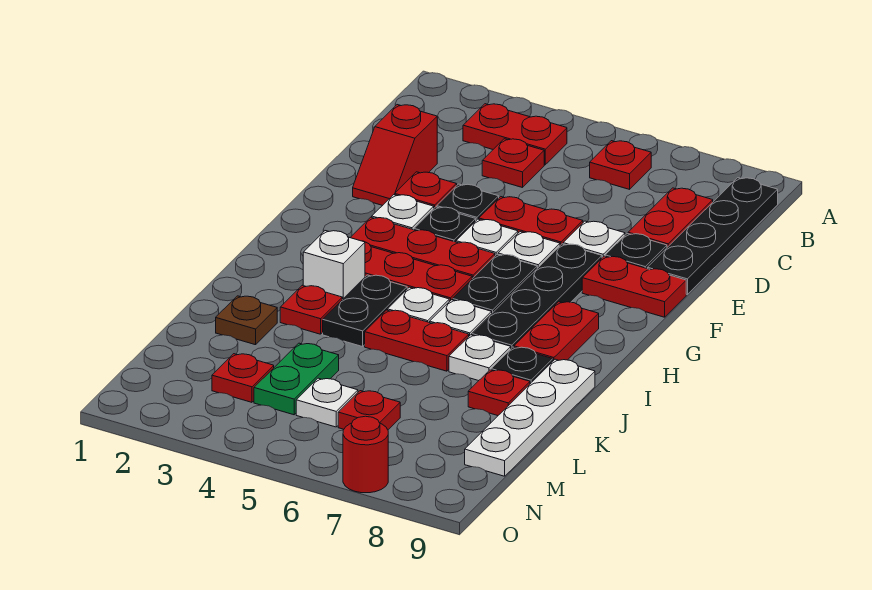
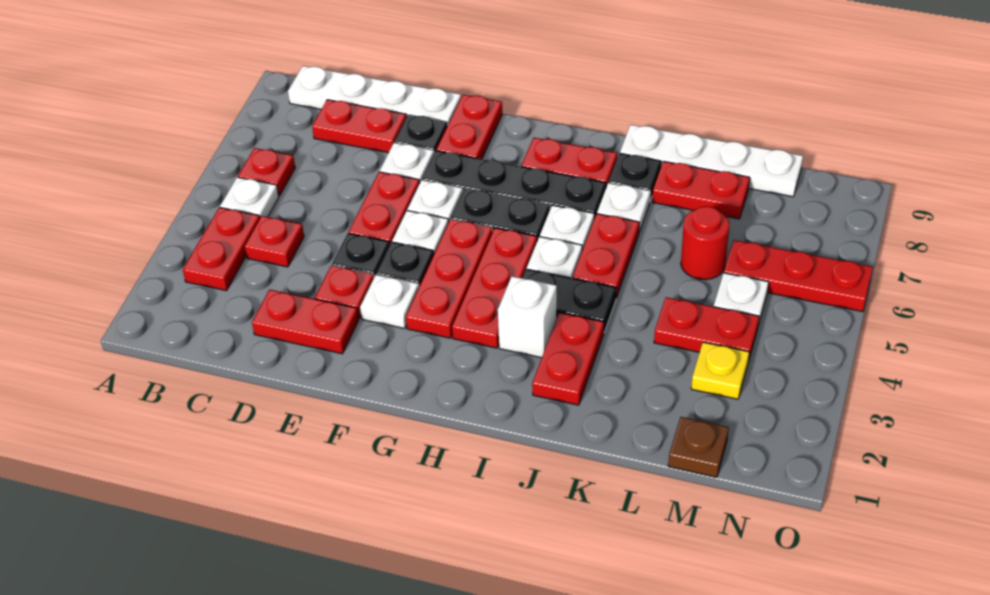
none -> white plate B5 level 1
black plate B9:E9 level 1 -> white plate B9:E9 level 1
red slope D2:E2 level 1 top D -> red plate D2:E2 level 1
red plate J3 level 1 -> red plate J2:J3 level 1
brown plate K2 level 1 -> brown plate M1 level 1
red plate K8 level 1 -> red plate K8:L8 level 1
green plate L4:M4 level 1 -> red plate L4:M4 level 1
red plate M3 level 1 -> yellow plate M3 level 1
red plate M6 level 1 -> red plate M6:O6 level 1
red round brick O7 level 1 -> red round brick L6 level 1

